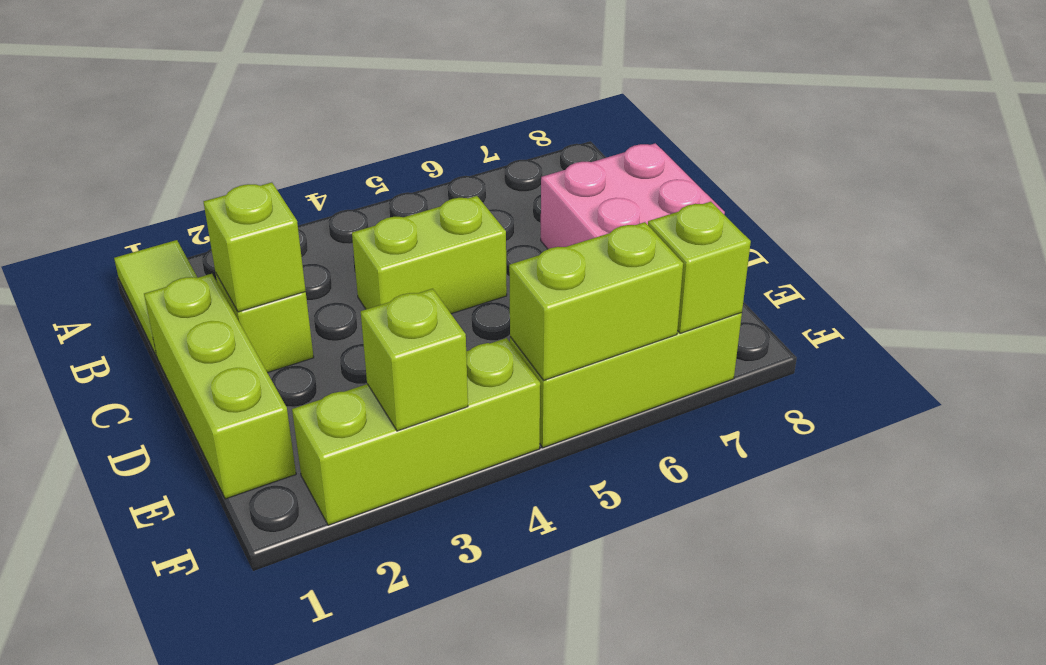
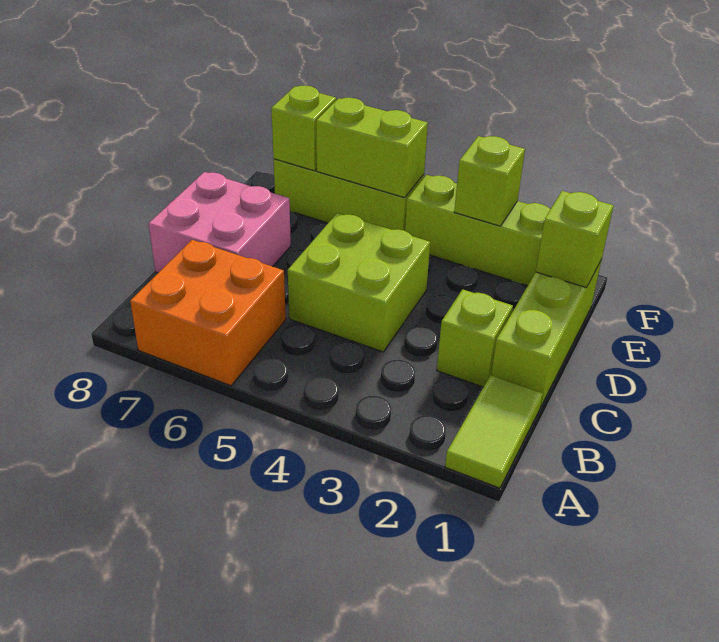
none -> orange brick A6:B7 level 1
lime brick C2 level 2 -> lime brick E1 level 2
lime brick C4:C5 level 1 -> lime brick C4:D5 level 1

